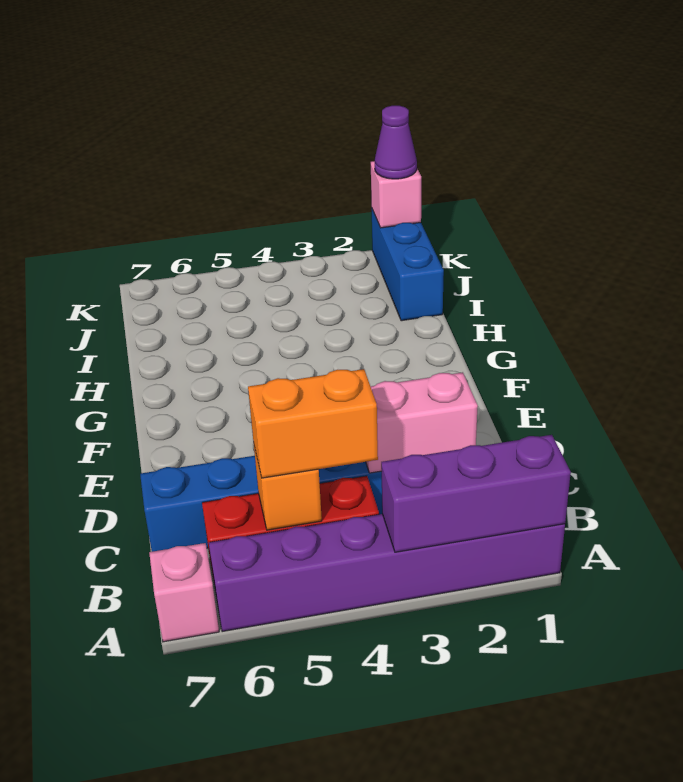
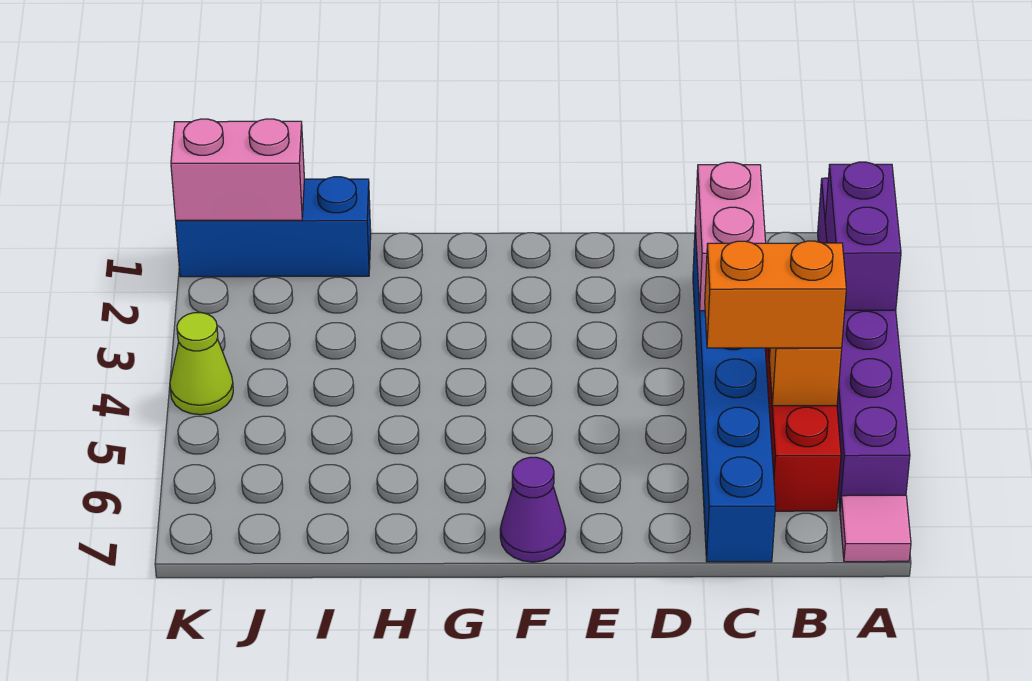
purple brick A1:A3 level 2 -> purple brick A2:A3 level 2
pink brick A7 level 1 -> pink tile A7 level 1
orange brick B4:B5 level 3 -> orange brick B5:C5 level 3
pink brick K1 level 2 -> pink brick J1:K1 level 2
purple cone K1 level 3 -> purple cone F7 level 1
none -> lime cone K4 level 1

